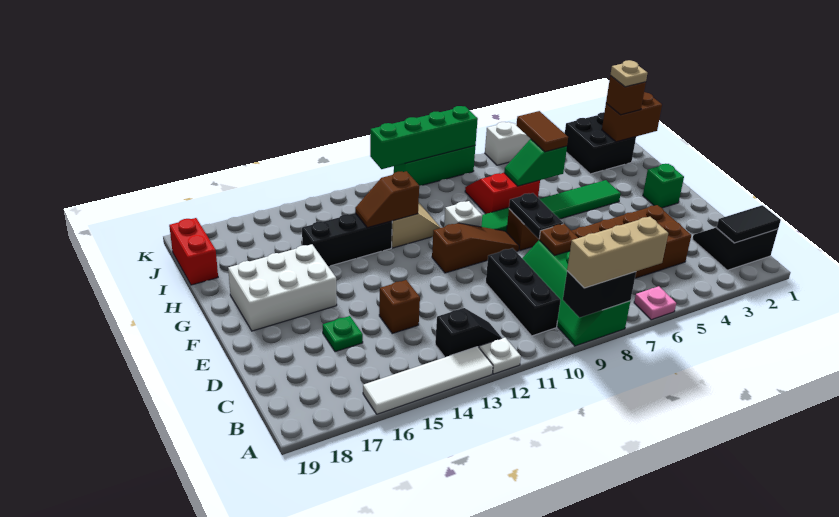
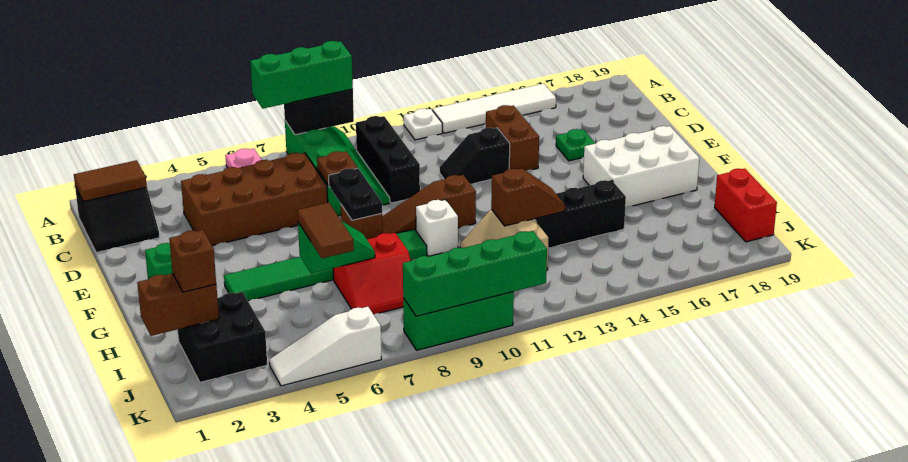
tan brick A7:A9 level 3 -> green brick A7:A9 level 3
black tile B1:B2 level 2 -> brown tile B1:B2 level 2
black slope B12:B13 level 1 top 13 -> black slope D12:D13 level 1 top 13
brown brick D14 level 1 -> brown brick C14:D14 level 1
tan plate I2 level 4 -> none

